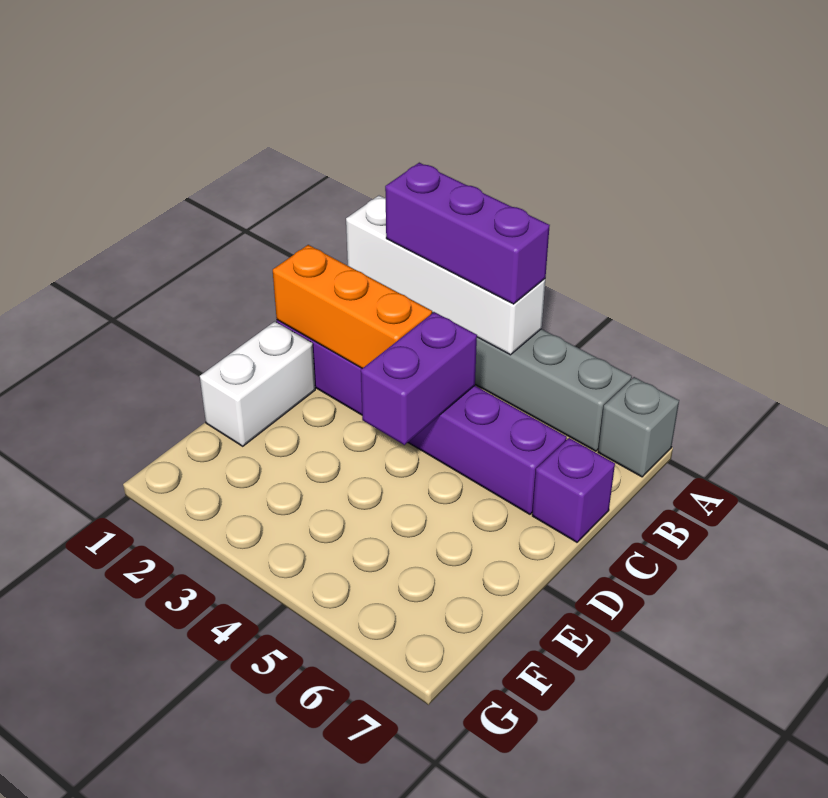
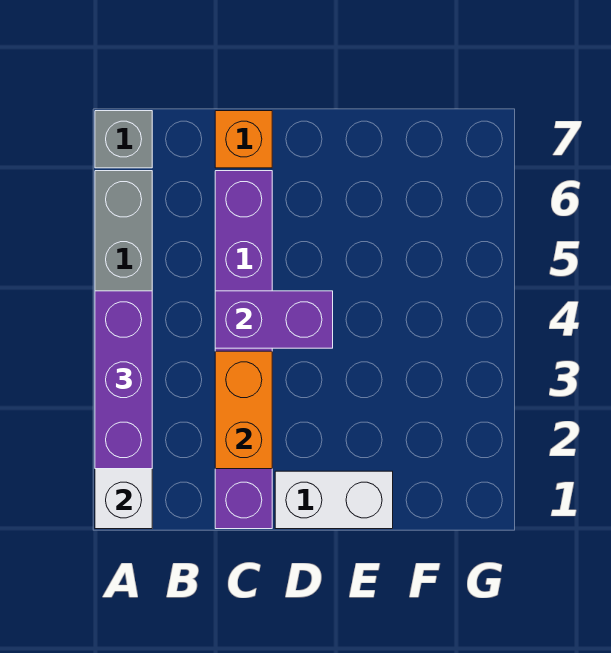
orange brick C1:C3 level 2 -> orange brick C2:C3 level 2
purple brick C7 level 1 -> orange brick C7 level 1

